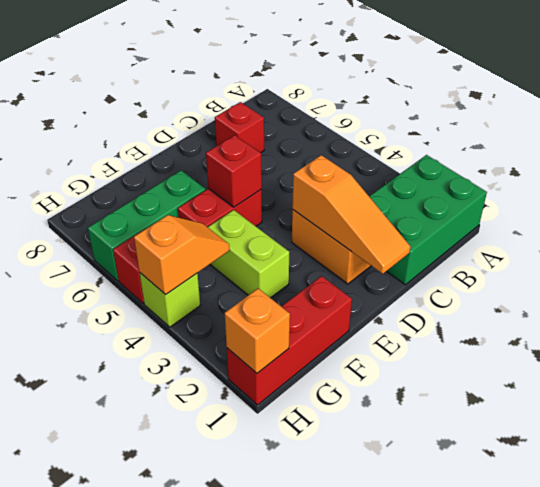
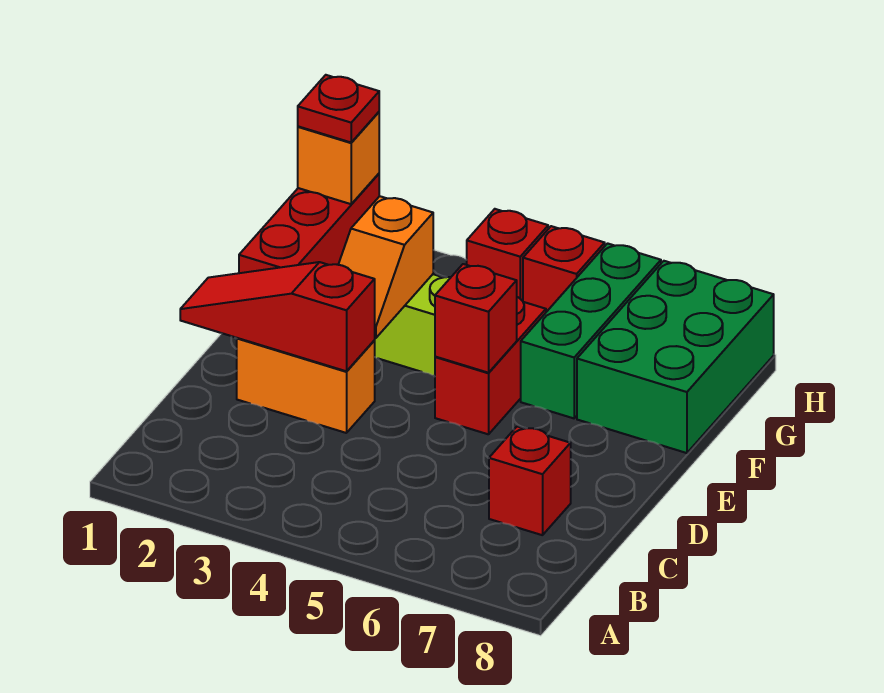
green brick A1:C2 level 1 -> green brick F7:H8 level 1
orange slope D1:D3 level 2 top 3 -> red slope D1:D3 level 2 top 3
orange slope G4:H4 level 2 top H -> orange slope E3:F3 level 2 top F
none -> red plate H1 level 3
lime brick H4 level 1 -> red brick H4 level 1

